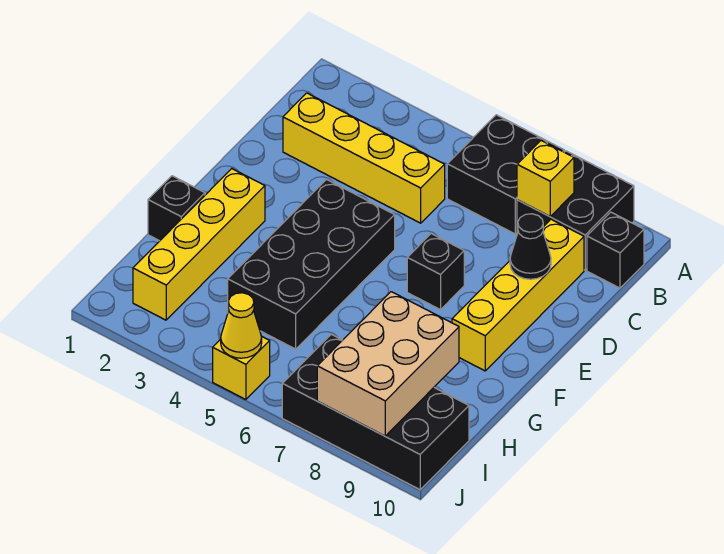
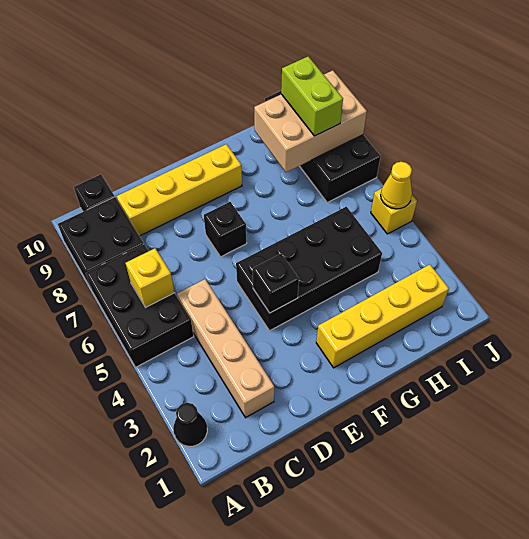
black brick A6:B7 level 1 -> black brick A5:B7 level 1
yellow brick B8 level 2 -> yellow brick B6 level 2
yellow brick C2:C5 level 1 -> tan brick C2:C5 level 1
black cone D9 level 2 -> black cone A2 level 1
black brick G1 level 1 -> black brick E4 level 2
none -> lime brick I8:I9 level 3

